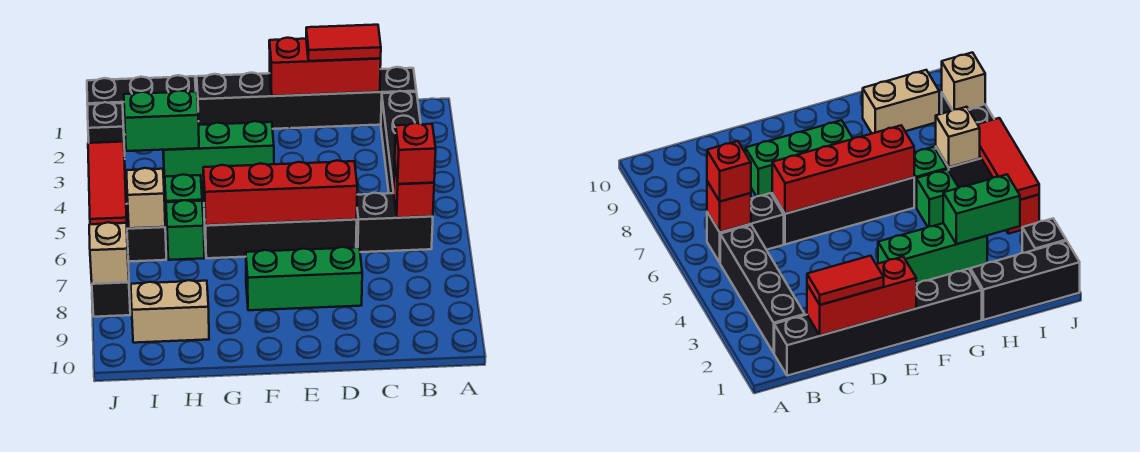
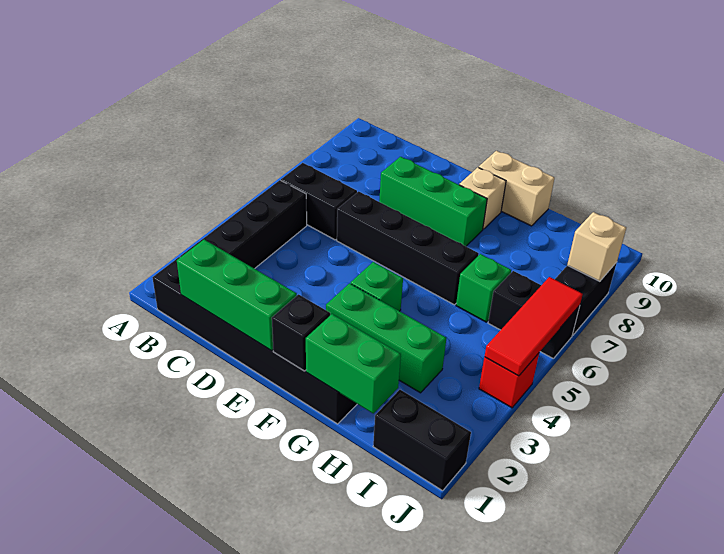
red brick B6 level 2 -> none
red brick B6 level 3 -> none
red brick C1:E1 level 2 -> green brick C1:E1 level 2
red tile C1:D1 level 3 -> none
red brick D6:G6 level 2 -> none
black brick H1:J1 level 1 -> black brick I1:J1 level 1
green brick H3:I3 level 2 -> green brick G1:H1 level 2
green brick H5 level 1 -> green brick F4 level 1
tan brick H9:I9 level 1 -> tan brick F10:G10 level 1
tan brick I6 level 2 -> tan brick F9 level 1
black brick J2 level 1 -> black brick F1 level 2

